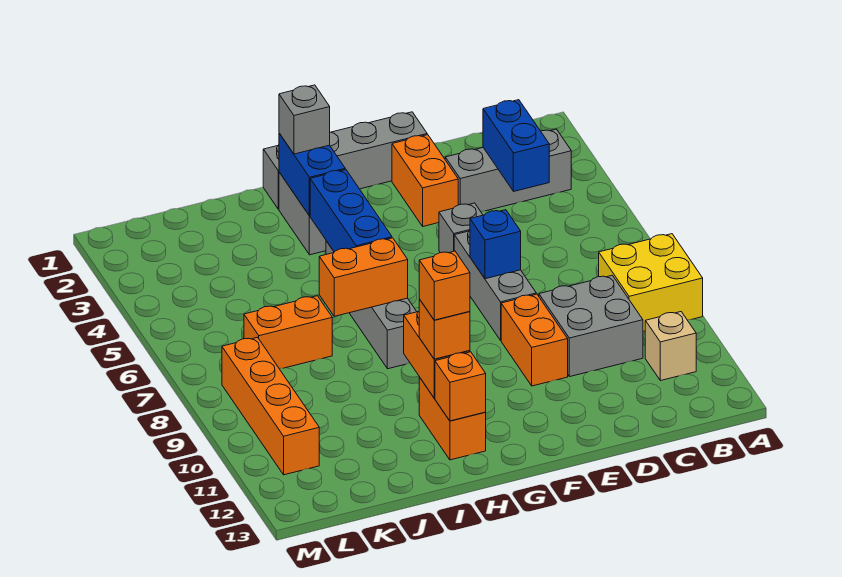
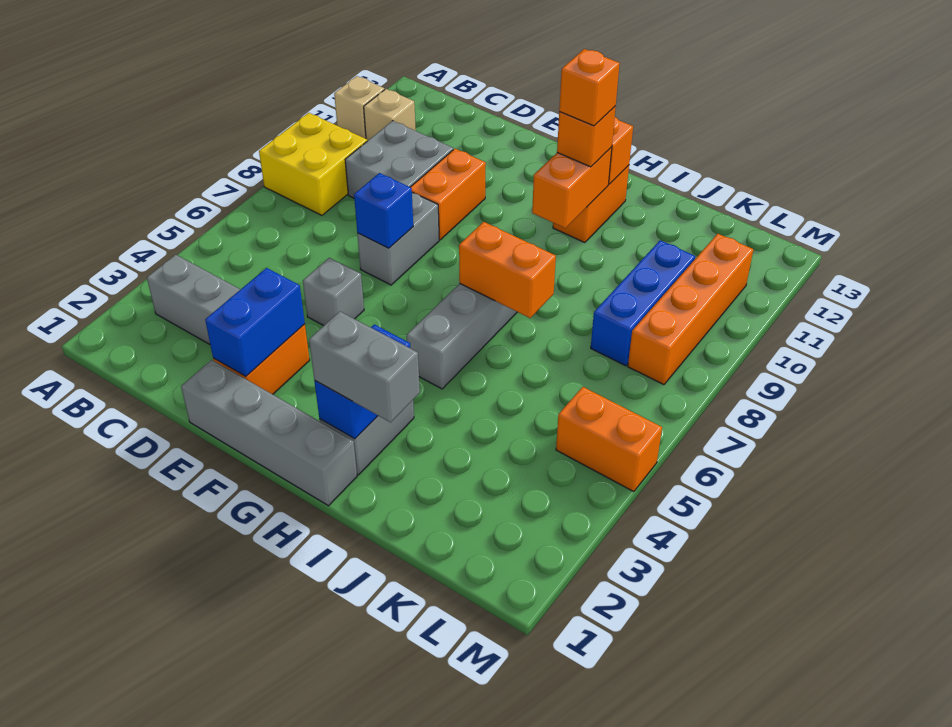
none -> tan brick A11 level 1
blue brick C3:C4 level 2 -> blue brick E2:E3 level 2
grey brick E6:E8 level 1 -> grey brick E7:E8 level 1
grey brick H2 level 3 -> grey brick H2:I2 level 3
blue brick H4:H6 level 2 -> blue brick K8:K10 level 1
orange brick J7:K7 level 1 -> orange brick L5:M5 level 1

